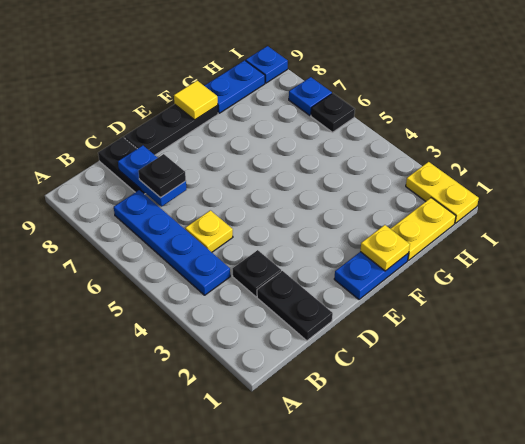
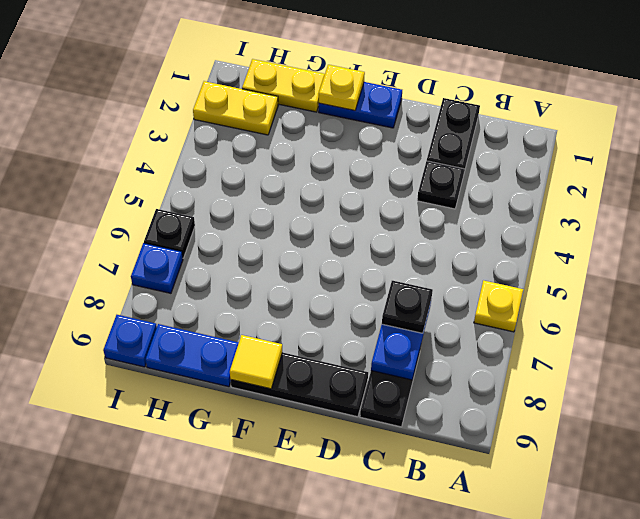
blue plate B4:B7 level 1 -> none
yellow plate C5 level 1 -> yellow plate A6 level 1
yellow plate I1:I2 level 1 -> yellow plate H2:I2 level 1

